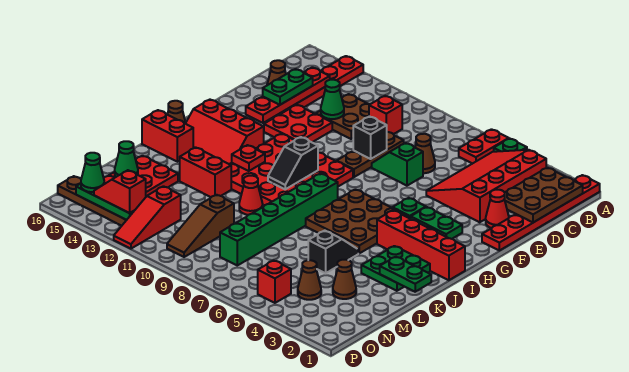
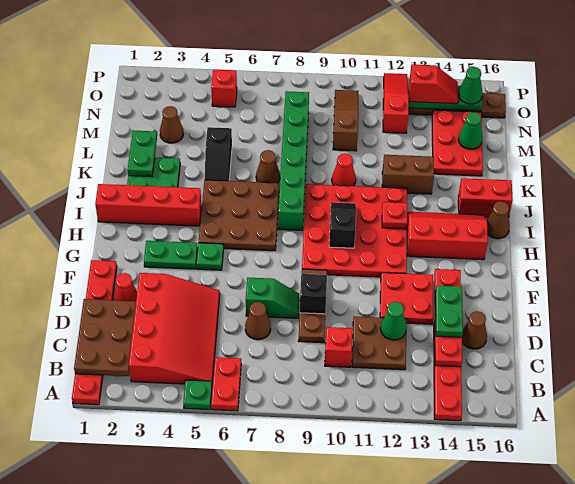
green plate K1:K2 level 2 -> green plate K2:L2 level 2
red brick K12:K13 level 1 -> brown brick K12:K13 level 1
brown cone N4 level 1 -> brown cone K7 level 1

